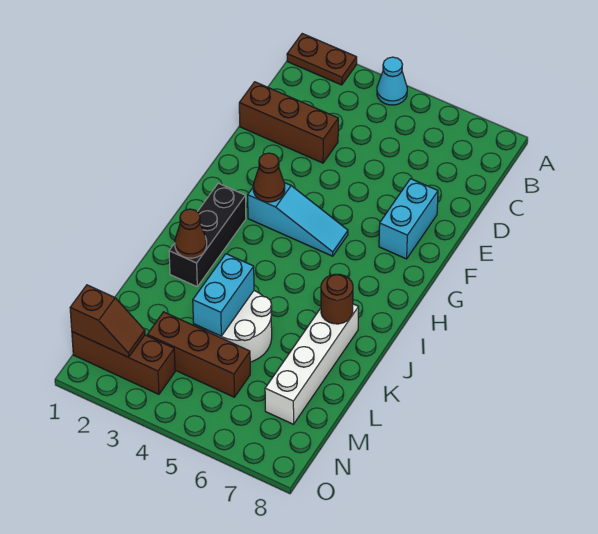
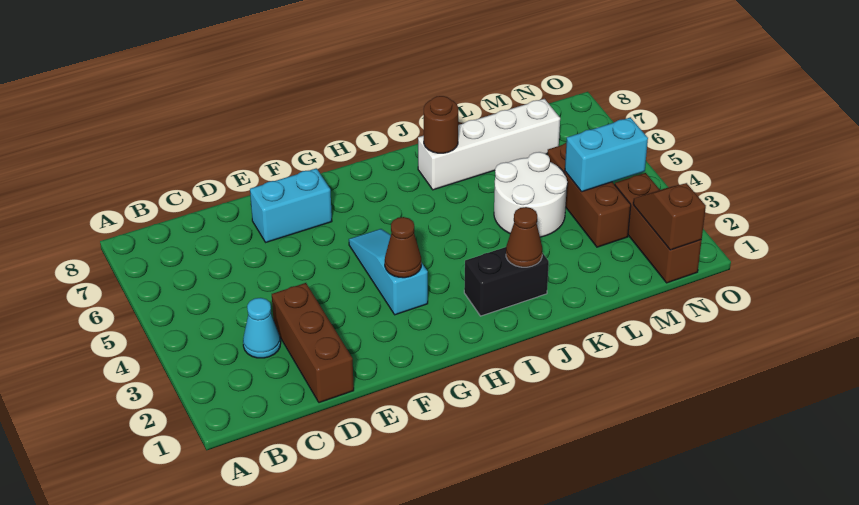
brown plate A1:A2 level 1 -> none
cyan cone A4 level 1 -> cyan cone C3 level 1
black brick H2:J2 level 1 -> black brick I2:J2 level 1
cyan brick K4:L4 level 2 -> cyan brick M4:N4 level 2

